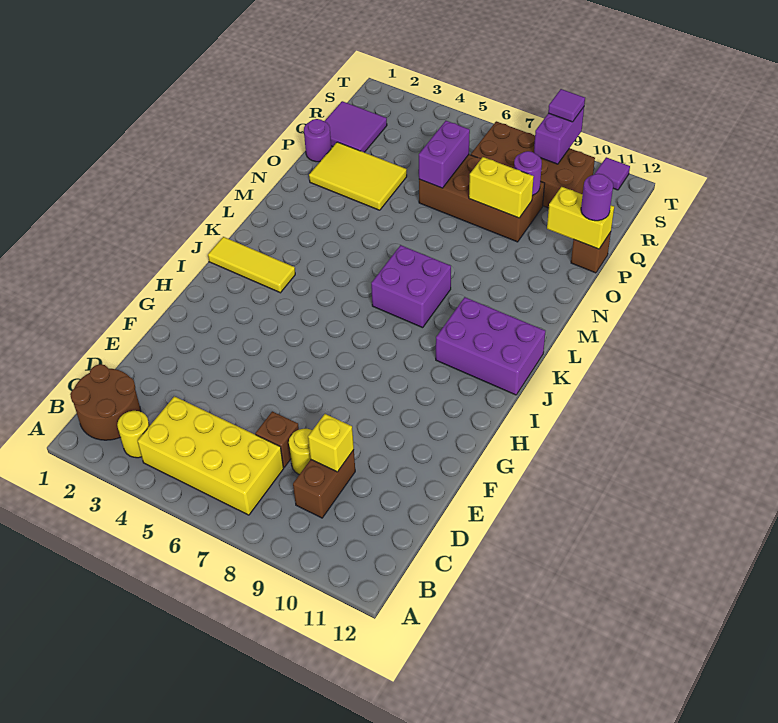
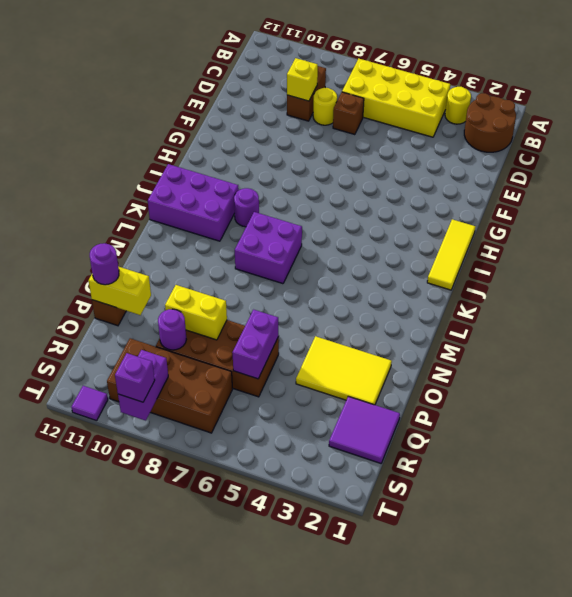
yellow tile J1:J3 level 1 -> yellow tile H1:J1 level 1
purple round brick P1 level 1 -> purple round brick J9 level 1
purple tile T9 level 3 -> purple brick T9 level 3

